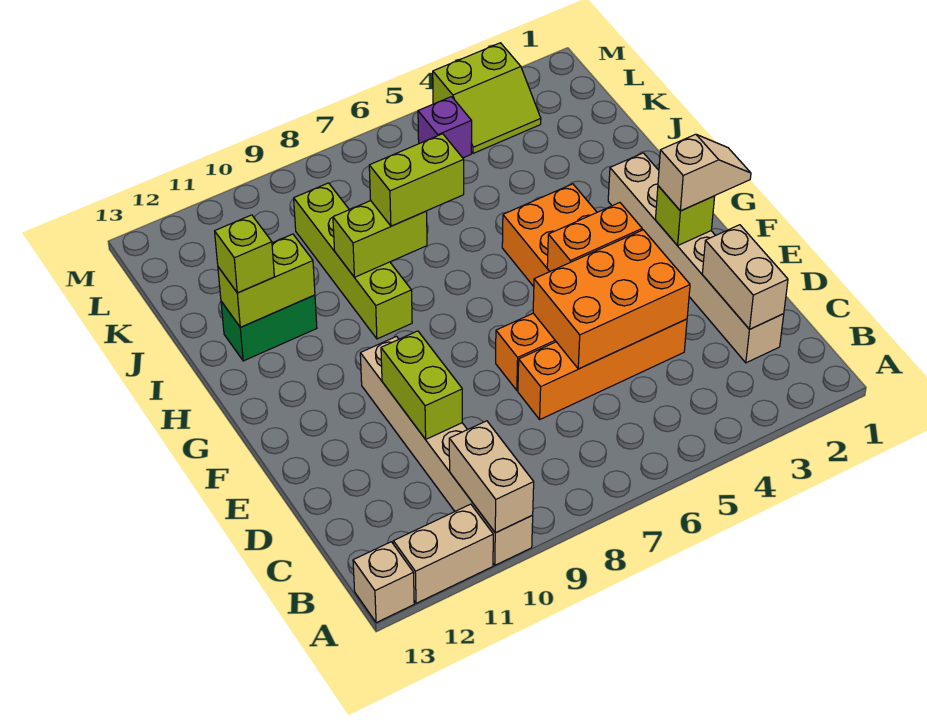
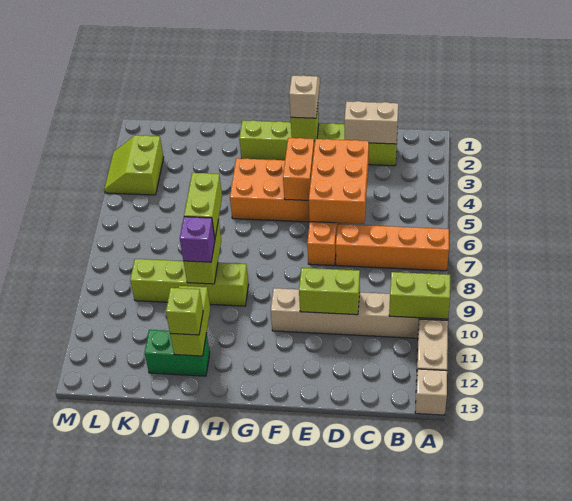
tan brick A10:B10 level 2 -> lime brick A10:B10 level 2
tan brick C2:H2 level 1 -> lime brick C2:H2 level 1
orange brick D4:D7 level 1 -> orange brick A7:D7 level 1
green brick I11:I12 level 1 -> green brick I12:J12 level 1
lime slope L3:M4 level 1 top M -> lime slope L3:M4 level 1 top L
purple brick L5 level 1 -> purple brick I9 level 3

